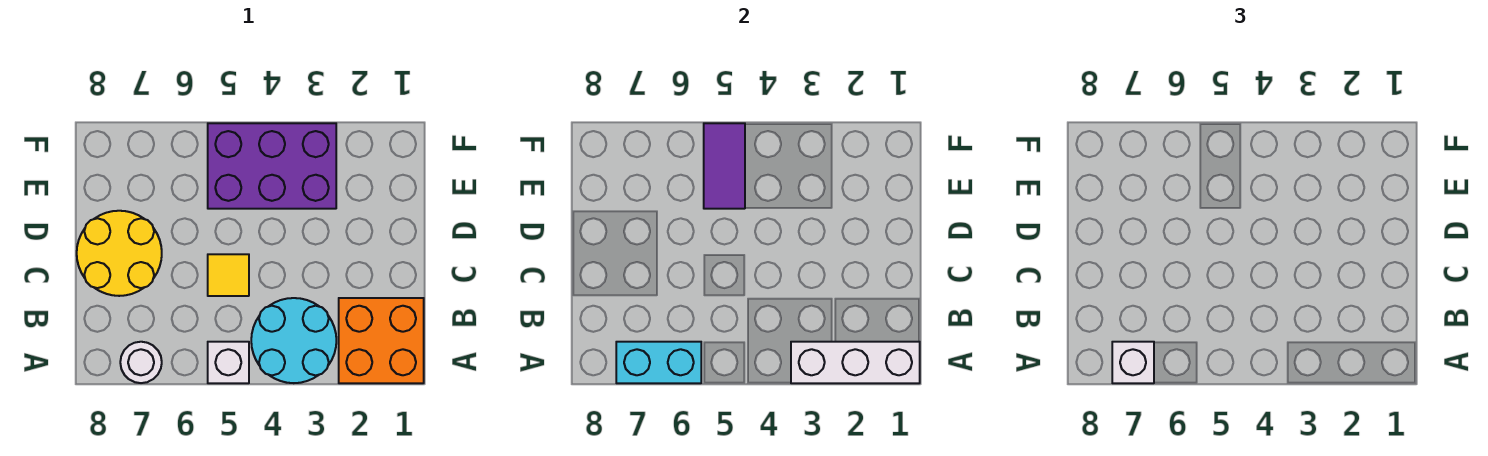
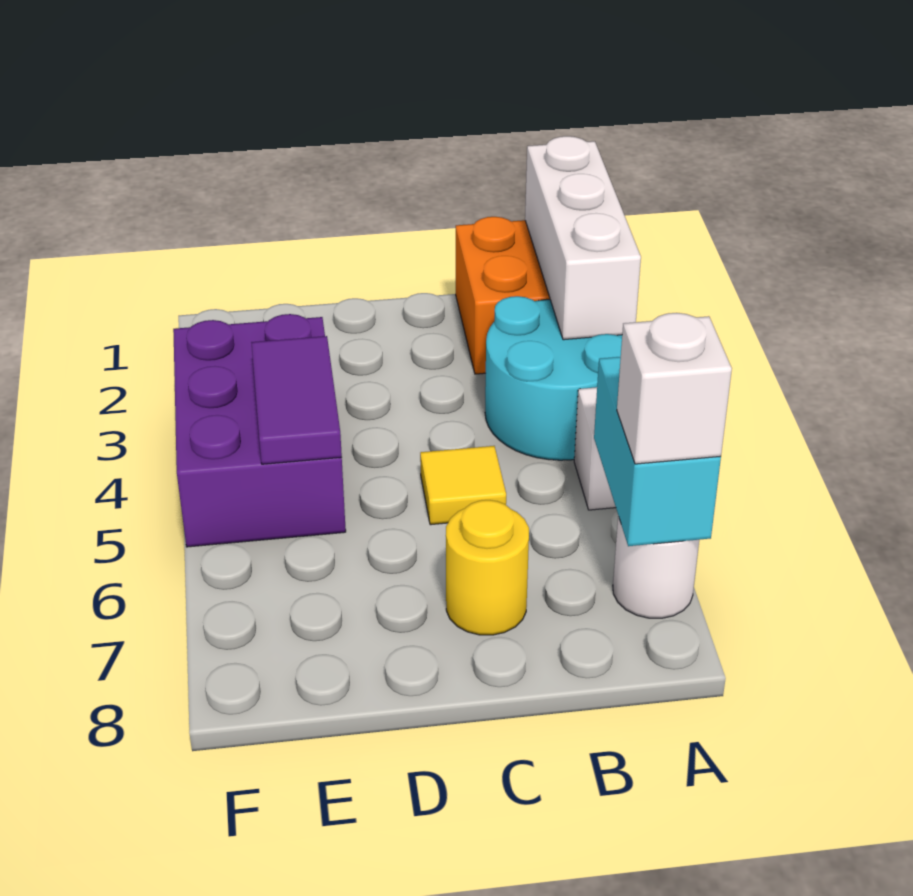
yellow round brick C7:D8 level 1 -> yellow round brick C7 level 1
purple tile E5:F5 level 2 -> purple tile E4:E5 level 2

